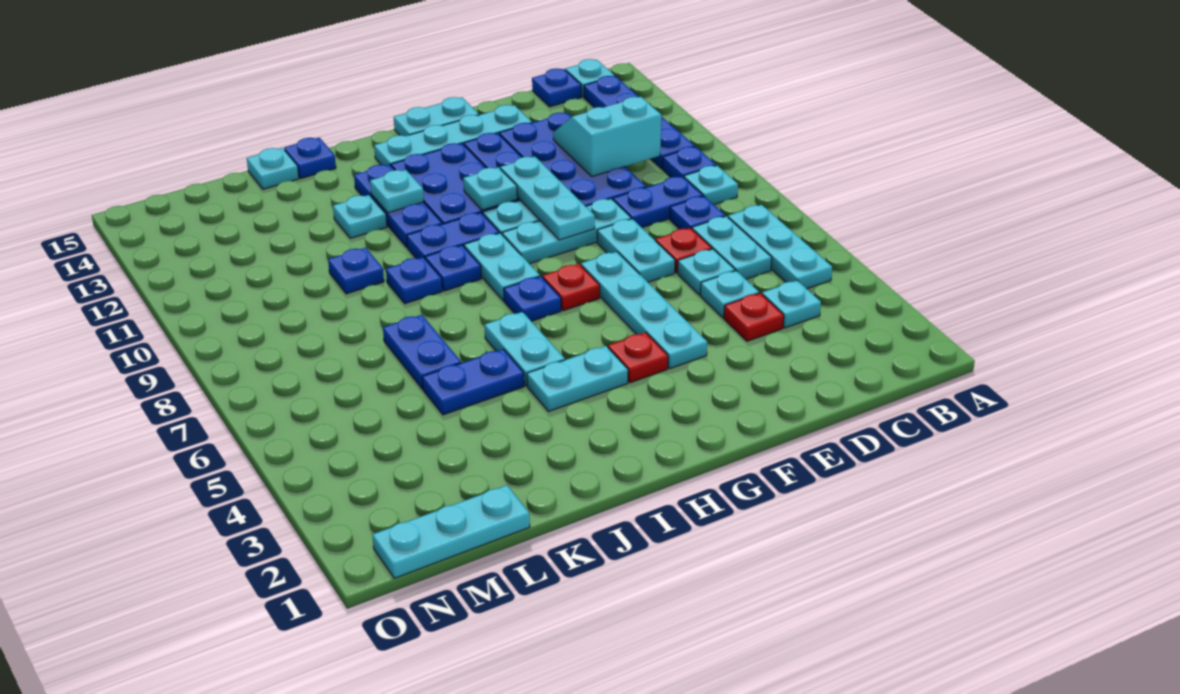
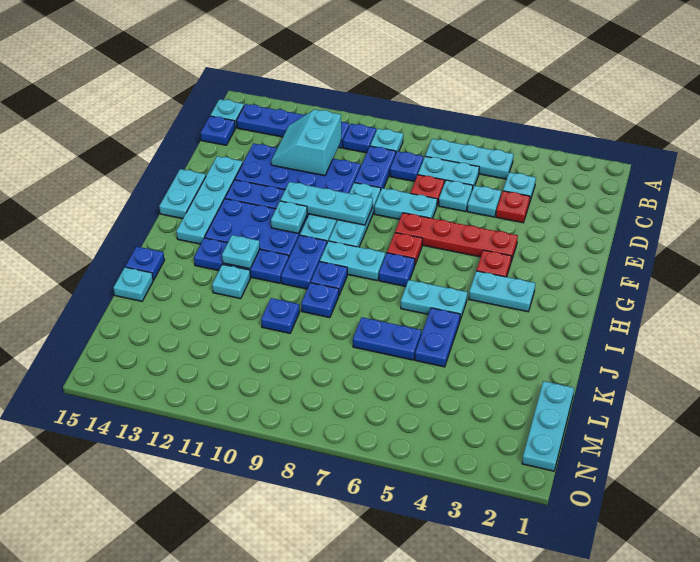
cyan plate F4:F7 level 1 -> red plate F4:F7 level 1
cyan plate H4:I4 level 1 -> cyan plate H3:H4 level 1

